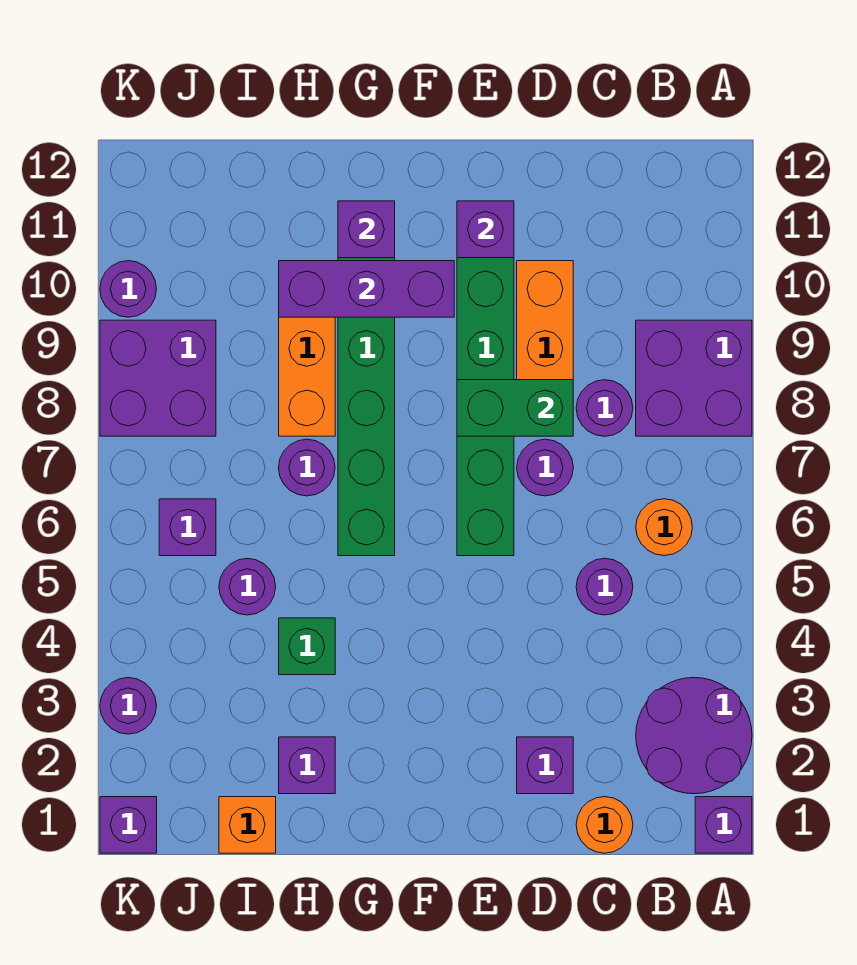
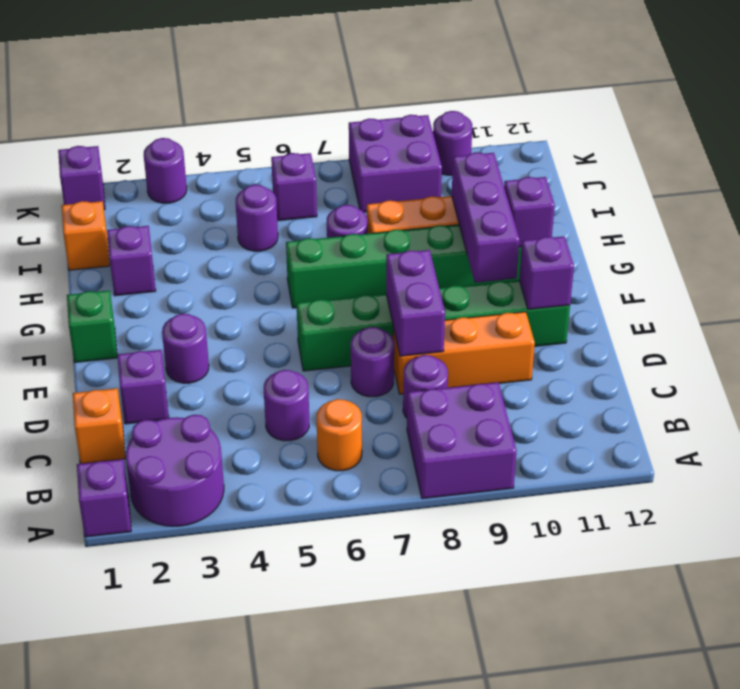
orange round brick C1 level 1 -> orange brick C1 level 1
green brick D8:E8 level 2 -> purple brick D8:E8 level 2
none -> purple round brick E3 level 1
green brick H4 level 1 -> green brick F1 level 1

